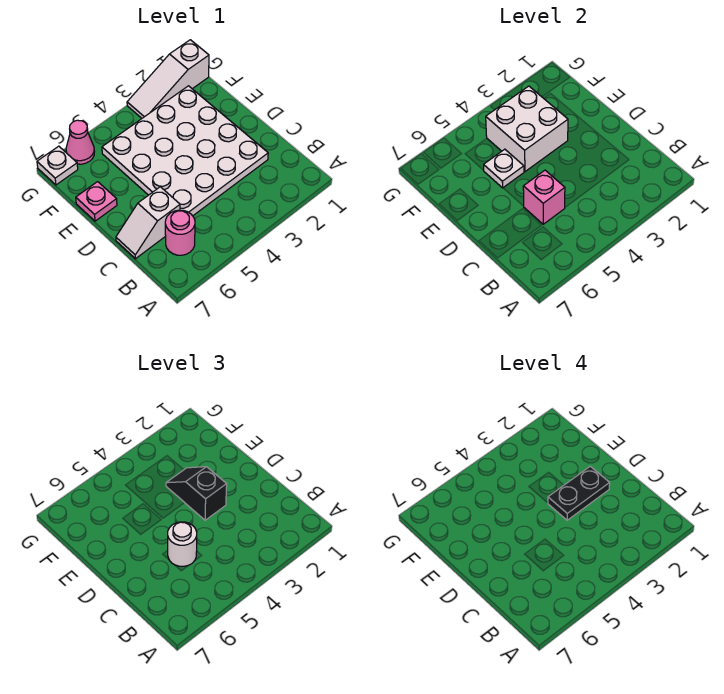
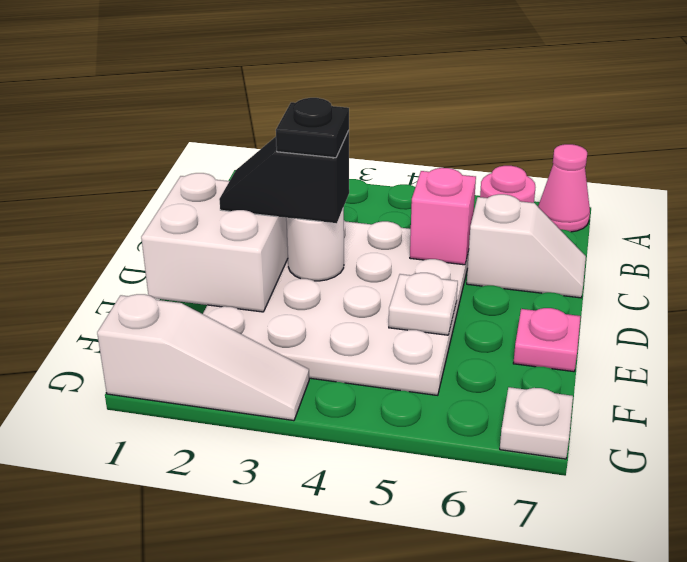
white round brick C5 level 3 -> white round brick D3 level 2
black plate D2:D3 level 4 -> black plate D3 level 4
black slope D3:E3 level 3 top D -> black slope D2:D3 level 3 top 3
white brick E3:F4 level 2 -> white brick D1:E2 level 2
pink cone G6 level 1 -> pink cone A7 level 1

